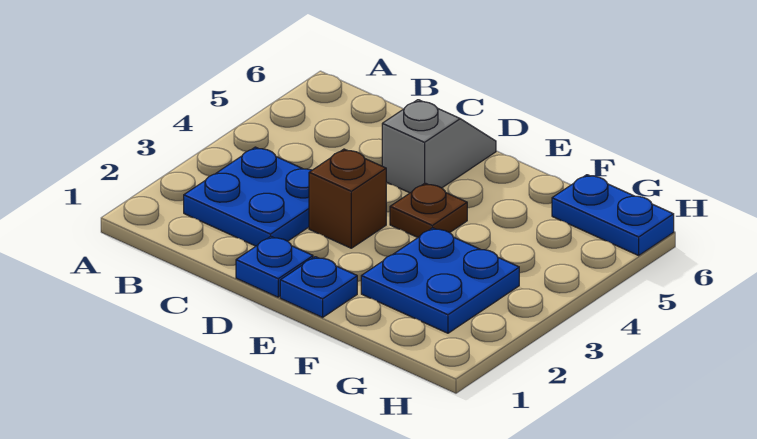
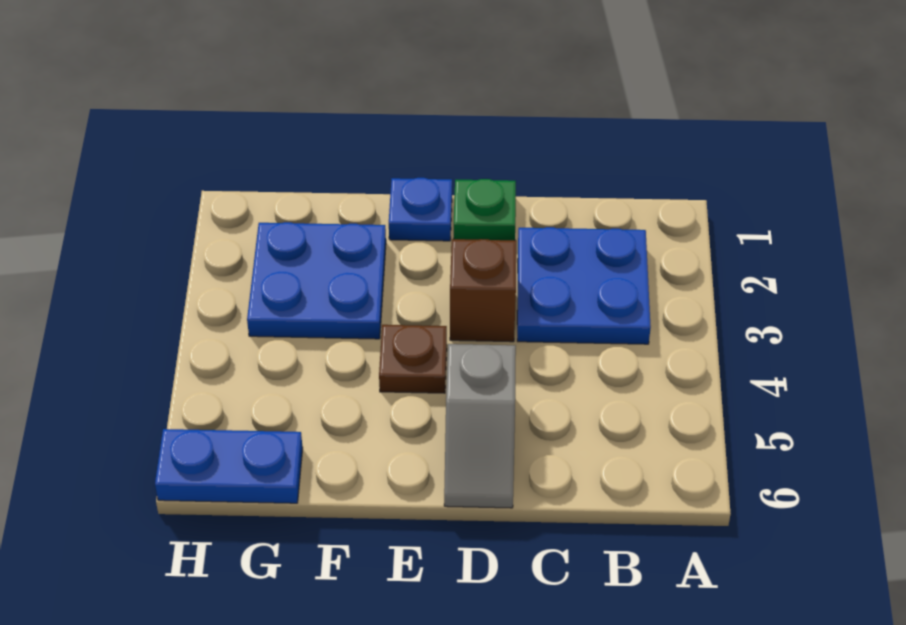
blue plate D1 level 1 -> green plate D1 level 1

